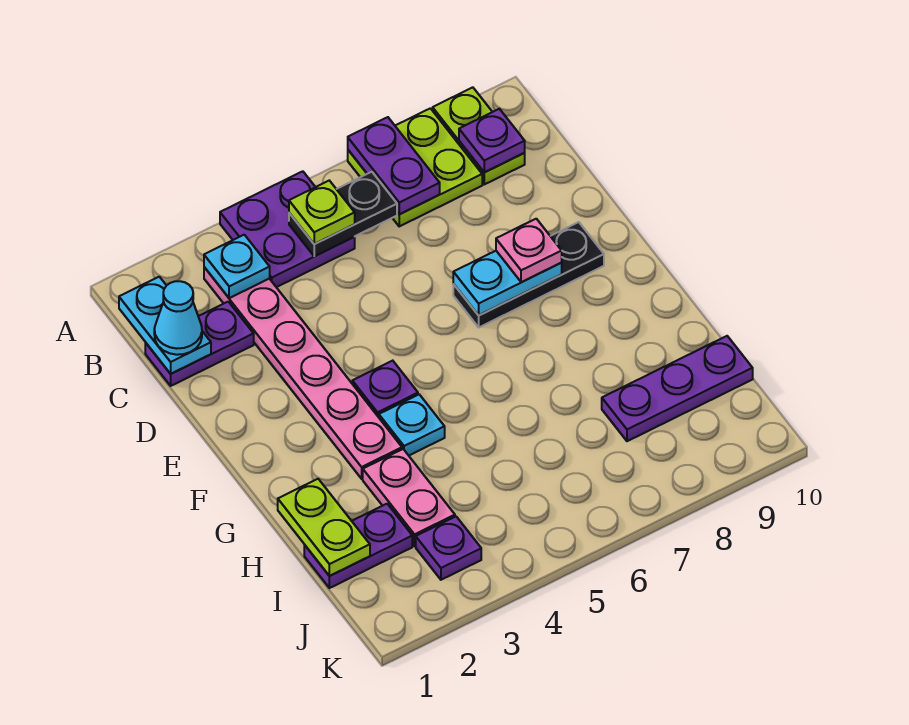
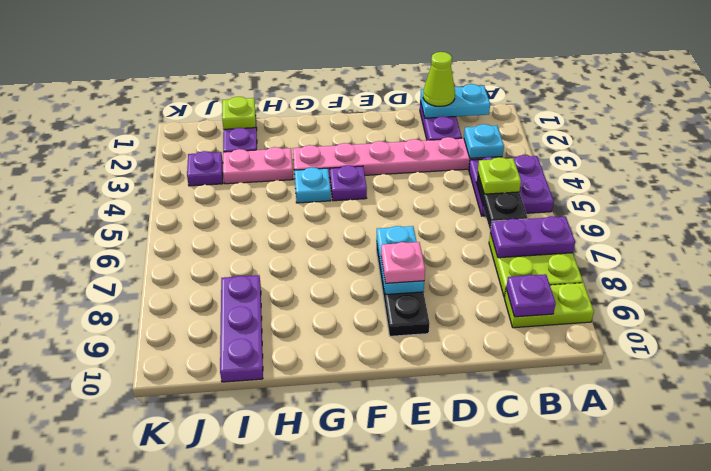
cyan cone C1 level 3 -> lime cone C1 level 3
lime plate H1:I1 level 2 -> lime plate I1 level 2

